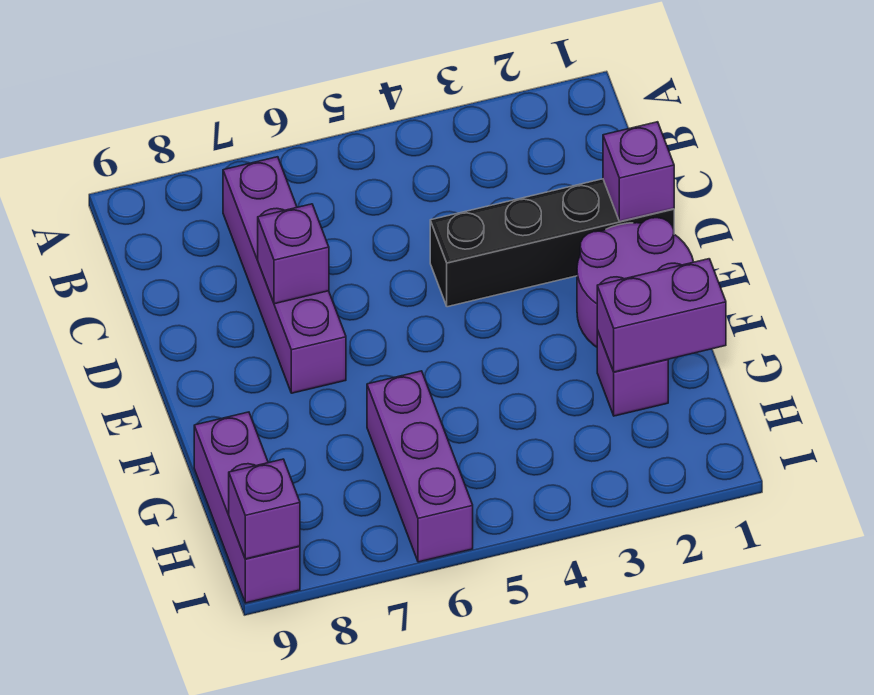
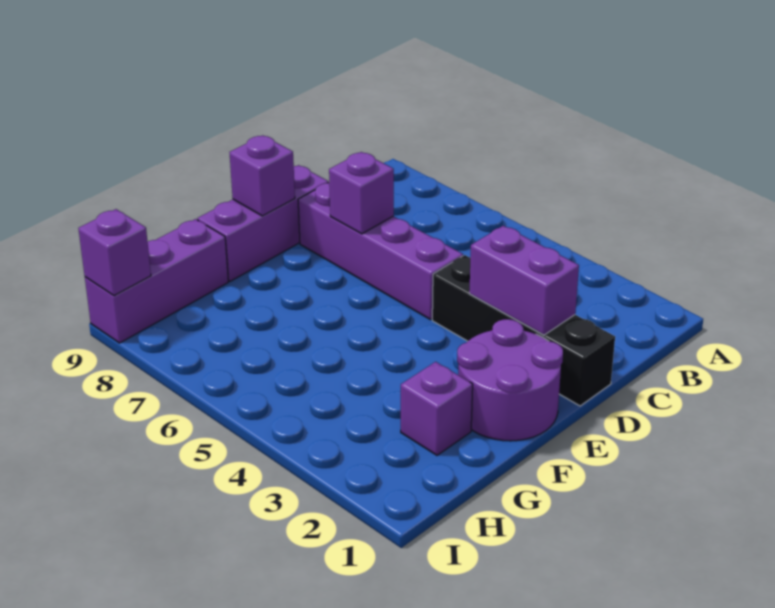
purple brick B7:E7 level 1 -> purple brick D5:D8 level 1
purple brick D1 level 2 -> purple brick E9 level 2
purple brick G1:G2 level 2 -> purple brick D2:D3 level 2
purple brick G6:I6 level 1 -> purple brick D9:F9 level 1

